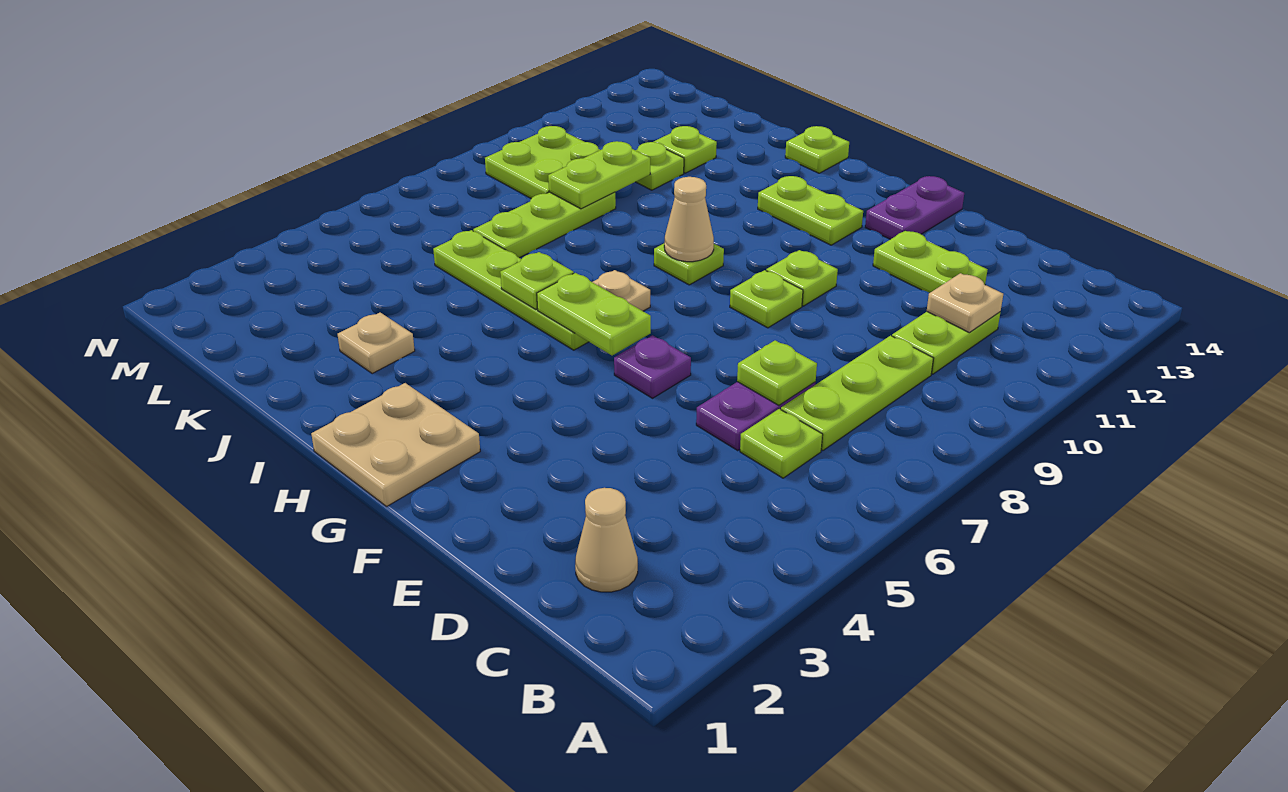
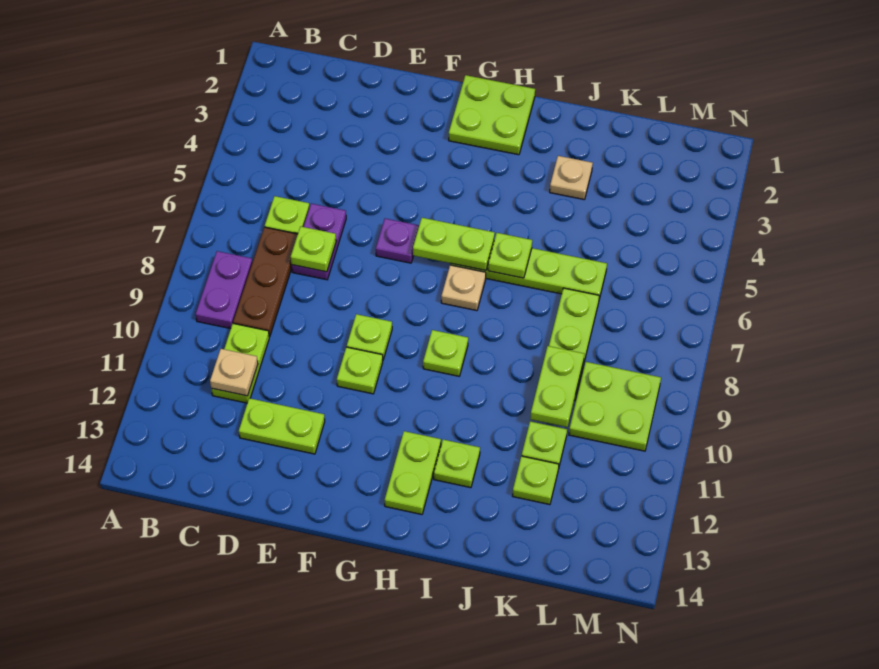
tan cone C2 level 1 -> none
lime plate C7:C9 level 1 -> brown plate C7:C9 level 1
purple plate F13:F14 level 1 -> purple plate B8:B9 level 1
tan plate G1:H2 level 1 -> lime plate G1:H2 level 1
lime plate G12:H12 level 1 -> lime plate H12:H13 level 1
tan cone H9 level 2 -> none
lime plate I14 level 1 -> lime plate I12 level 1

